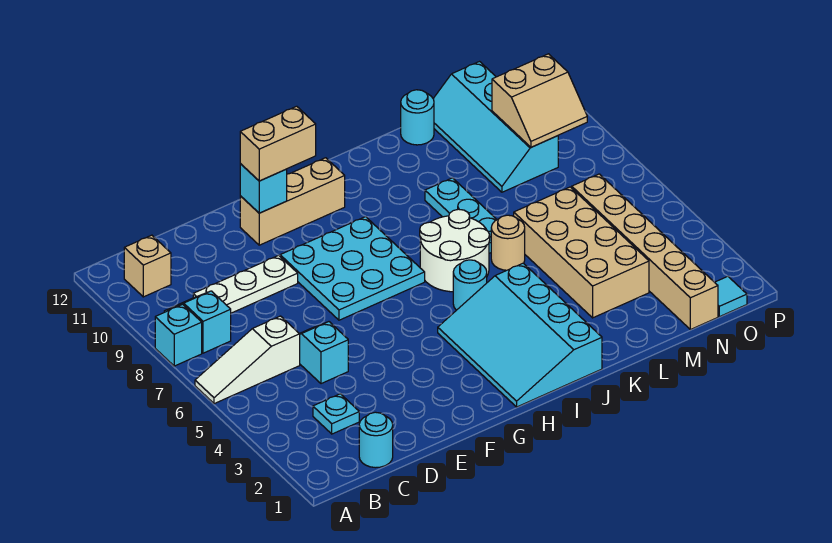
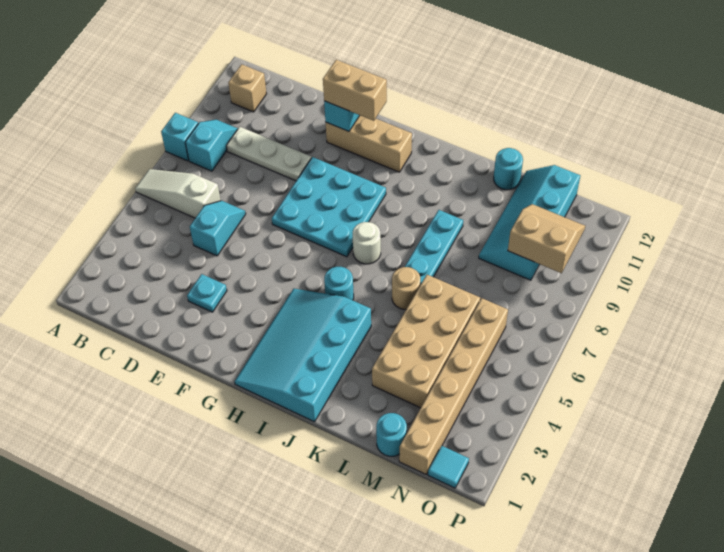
cyan round brick C1 level 1 -> cyan round brick M1 level 1
cyan plate C3 level 1 -> cyan plate E3 level 1
white round brick I6:J7 level 1 -> white round brick I7 level 1
tan slope N9:O10 level 2 top 10 -> tan slope N9:O10 level 2 top 9

